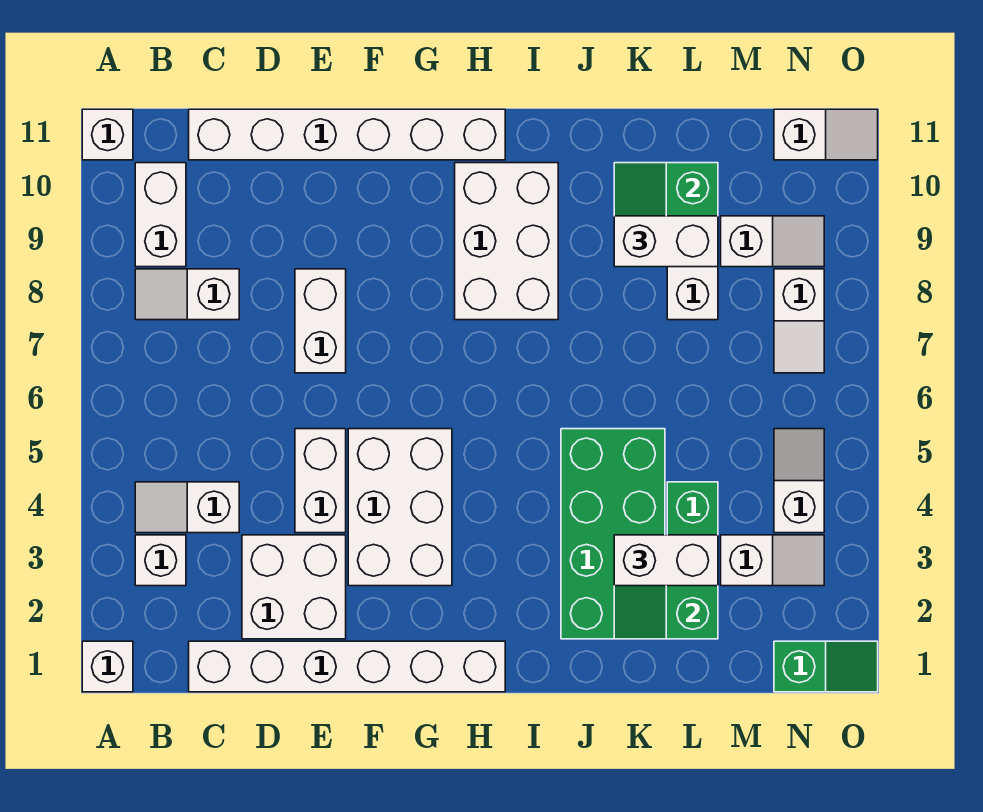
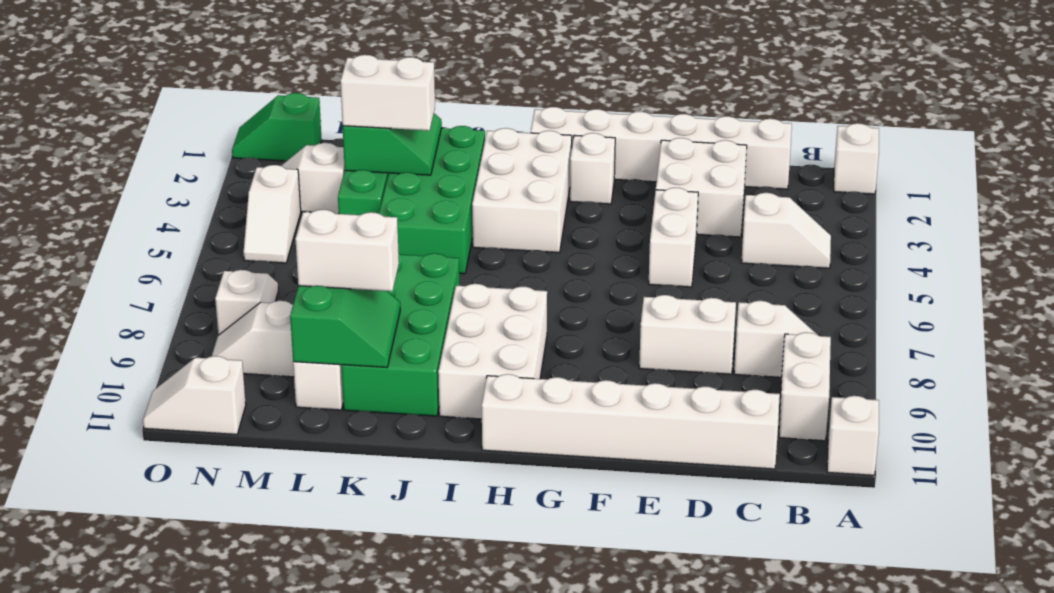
white brick B3 level 1 -> white brick G2 level 1
white brick E7:E8 level 1 -> white brick D8:E8 level 1
white brick F3:G5 level 1 -> white brick H2:I4 level 1
none -> green brick J7:K10 level 1

